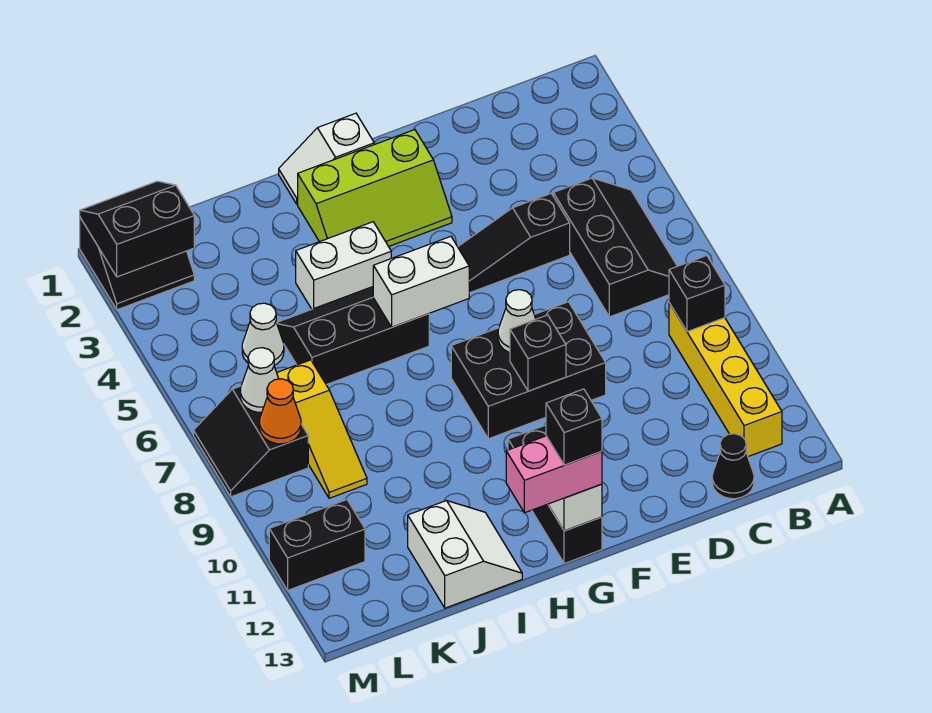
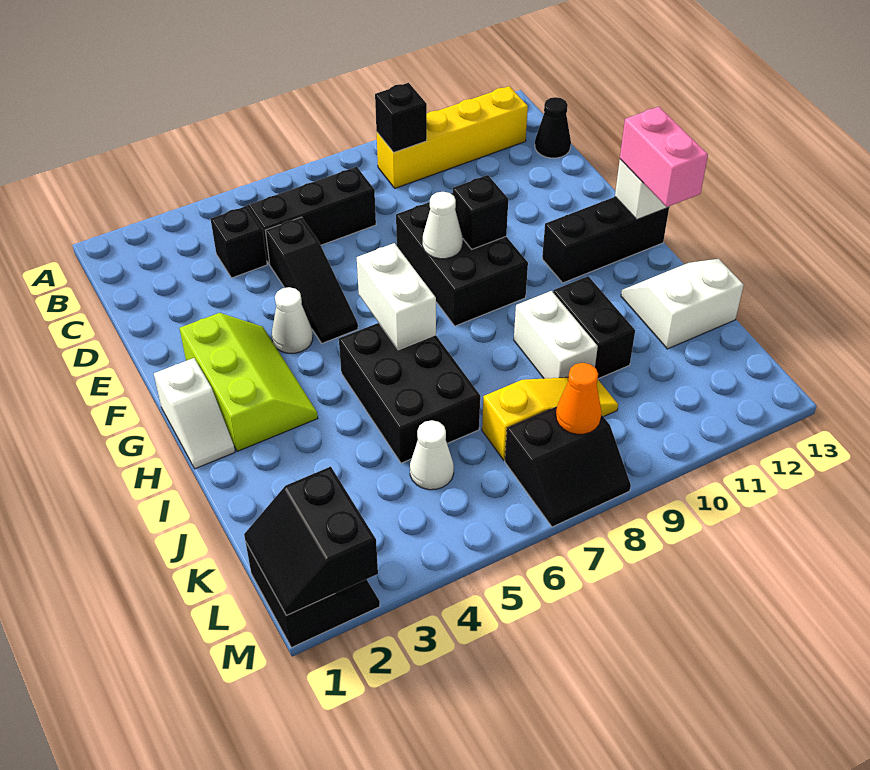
black brick G13 level 4 -> black brick C4 level 1
white brick H4:I4 level 1 -> white brick I9:J9 level 1
black slope H5:J6 level 1 top 6 -> black brick H5:J6 level 1
white cone L7 level 2 -> white cone F4 level 1
black brick L11:M11 level 1 -> black brick I10:J10 level 1

